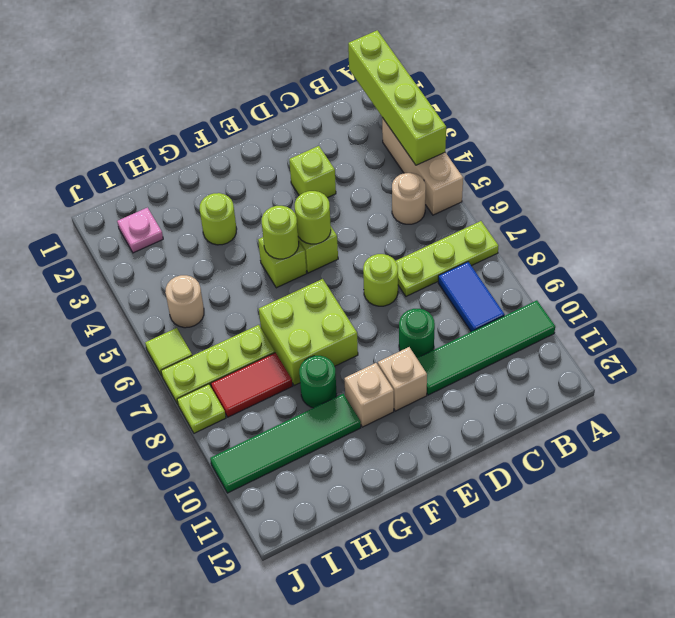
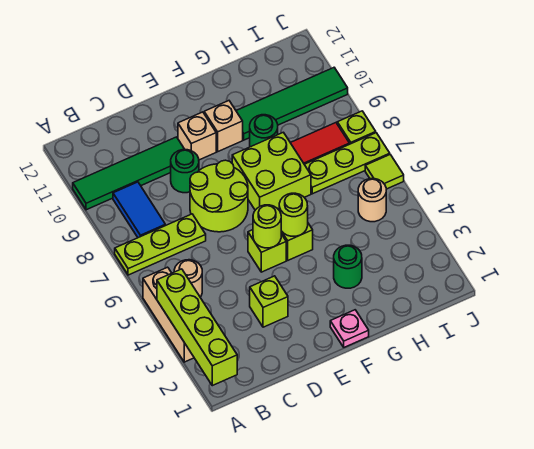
lime round brick D7 level 1 -> lime round brick D7:E8 level 1
lime round brick G3 level 1 -> green round brick G3 level 1
pink plate I2 level 1 -> pink plate F1 level 1

